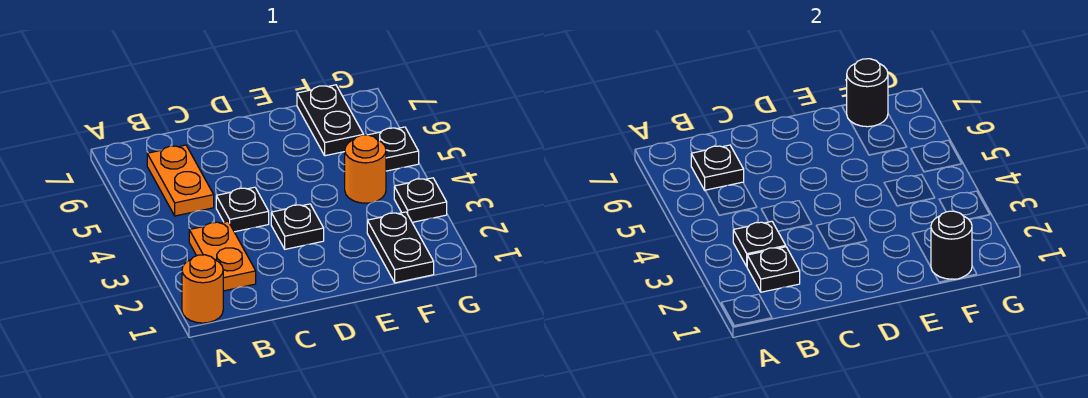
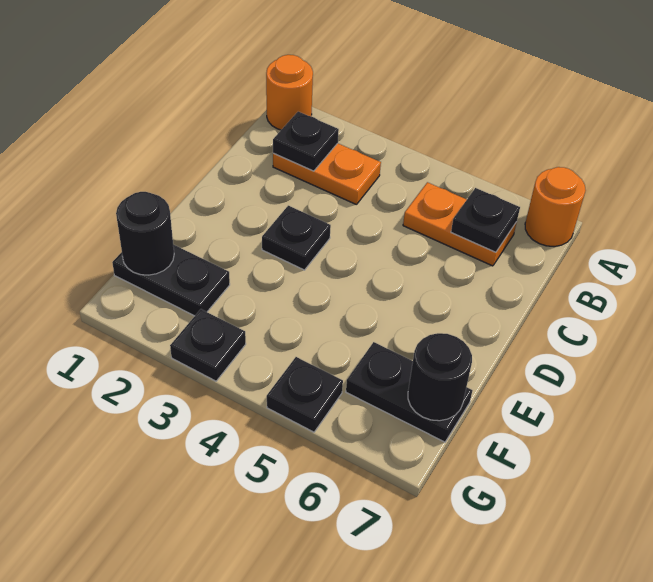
black plate B3 level 2 -> none
black plate C4 level 1 -> none
orange round brick F4 level 1 -> orange round brick A7 level 1

